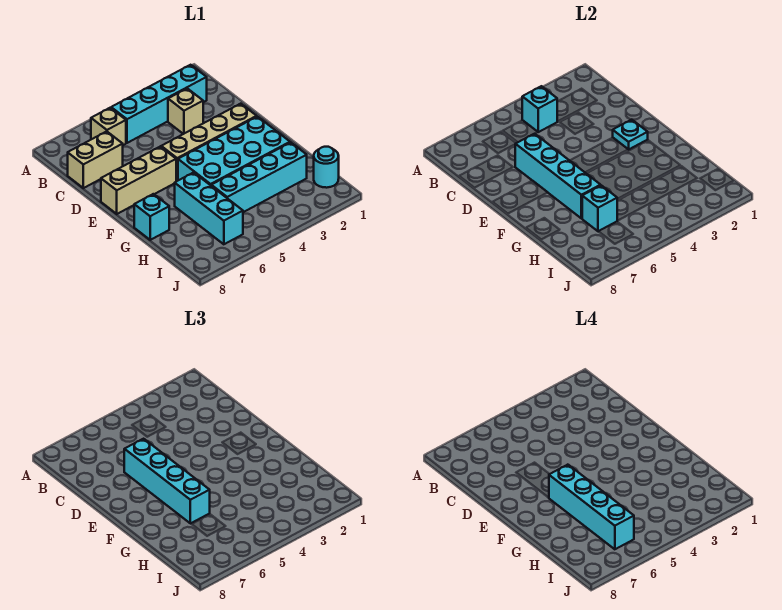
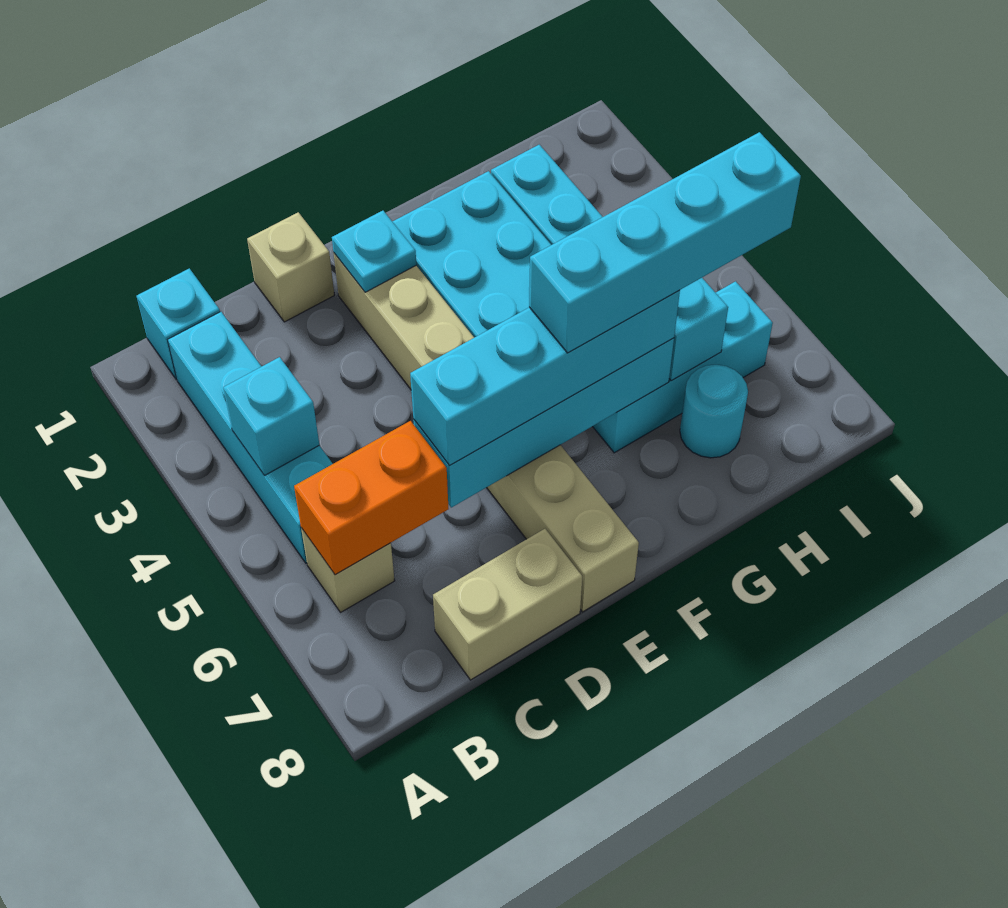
none -> orange brick B6:C6 level 2
tan brick C3 level 1 -> tan brick D1 level 1
tan brick C7:C8 level 1 -> tan brick C8:D8 level 1
cyan brick G8 level 1 -> cyan brick B1 level 1
cyan round brick I1 level 1 -> cyan round brick H7 level 1

